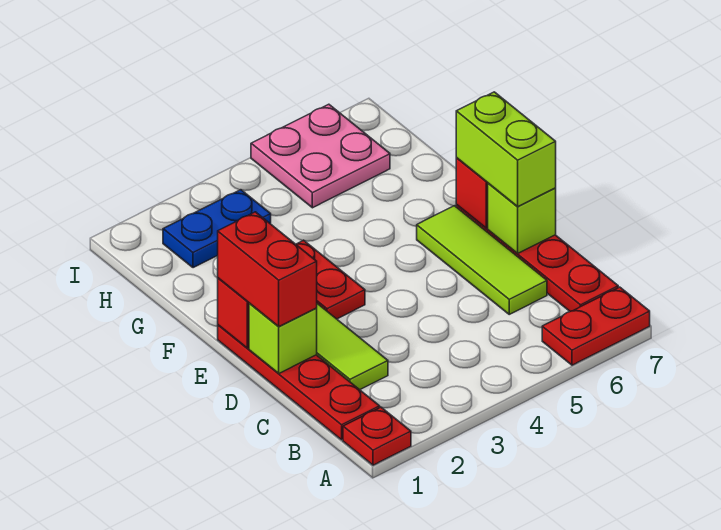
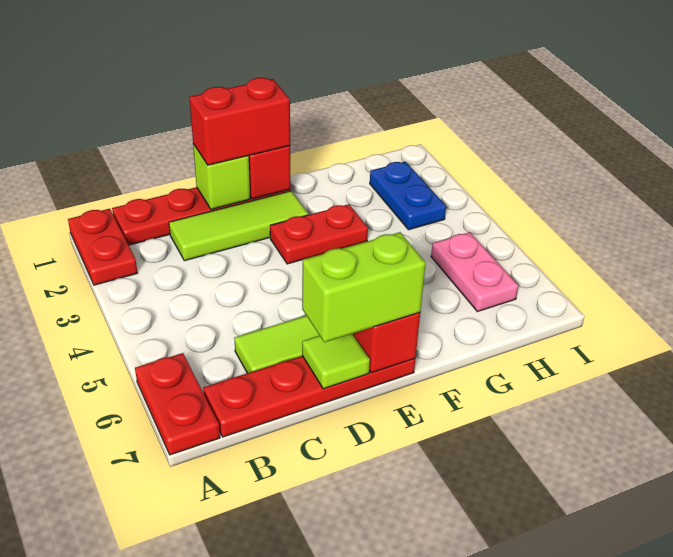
red plate A1 level 1 -> red plate A1:A2 level 1
lime brick D7 level 2 -> lime tile D7 level 2
pink plate H5:I6 level 1 -> pink plate H5:H6 level 1

